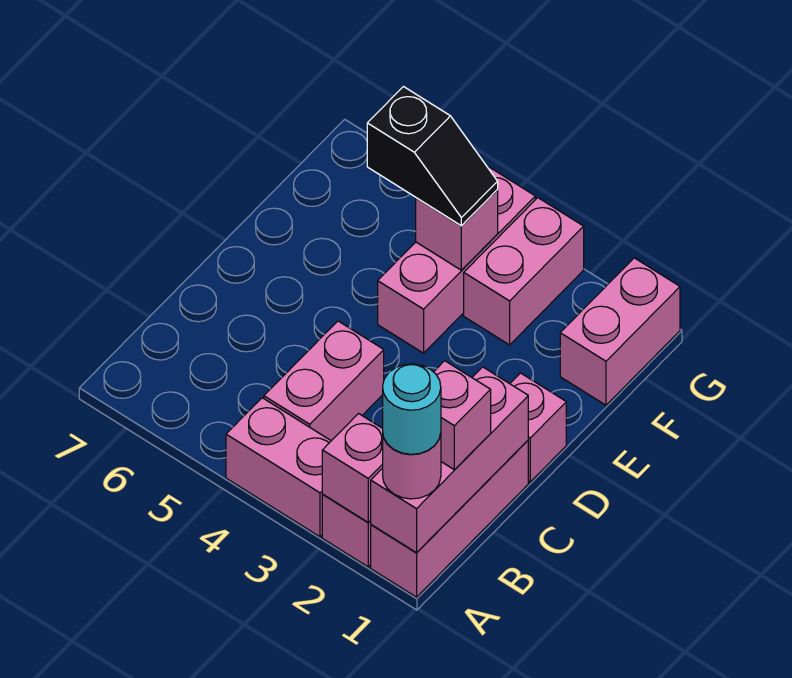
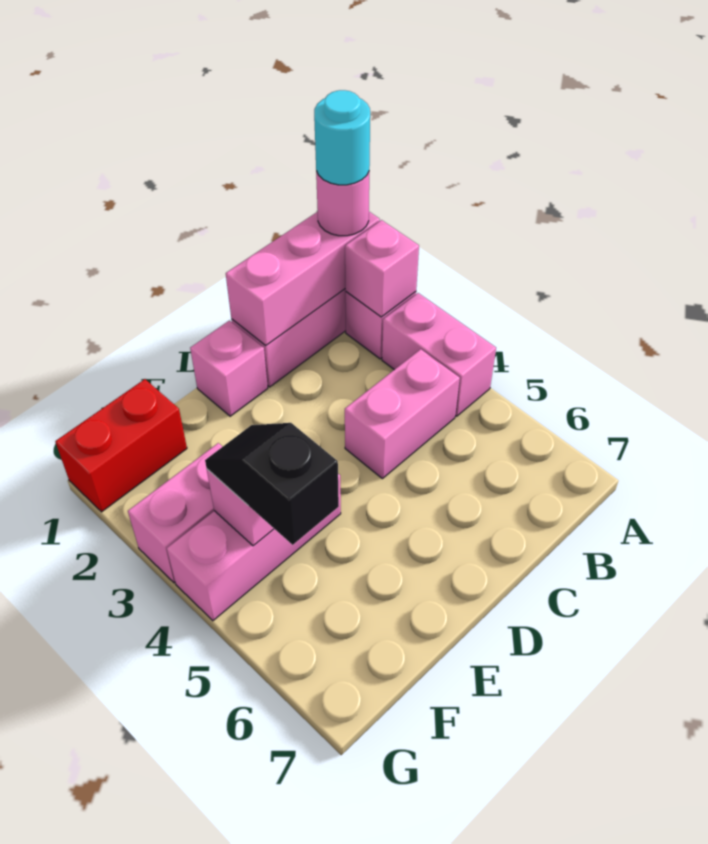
pink brick B1 level 3 -> none
pink brick F1:G1 level 1 -> red brick F1:G1 level 1

